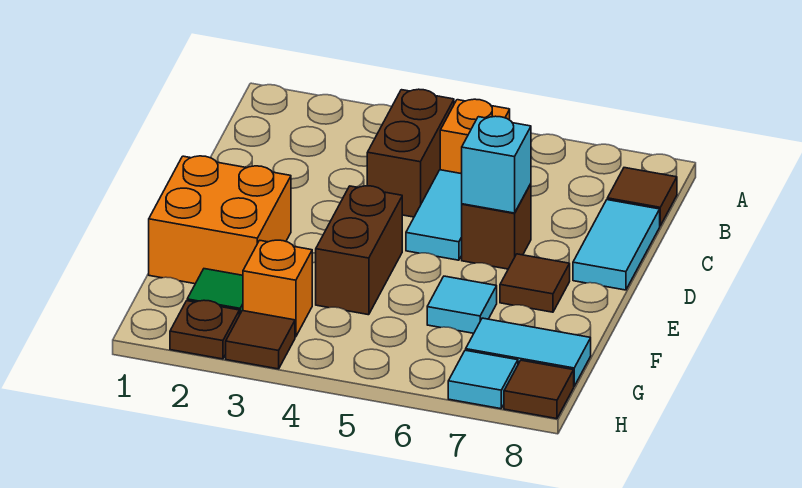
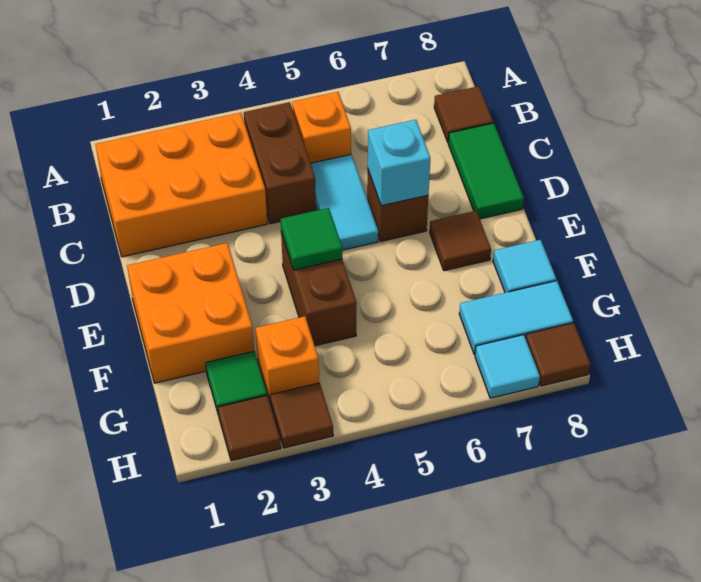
none -> orange brick B1:C3 level 1
cyan tile C8:D8 level 1 -> green tile C8:D8 level 1
none -> green tile E4 level 2
cyan tile F6 level 1 -> cyan tile F8 level 1
brown plate H2 level 1 -> brown tile H2 level 1

